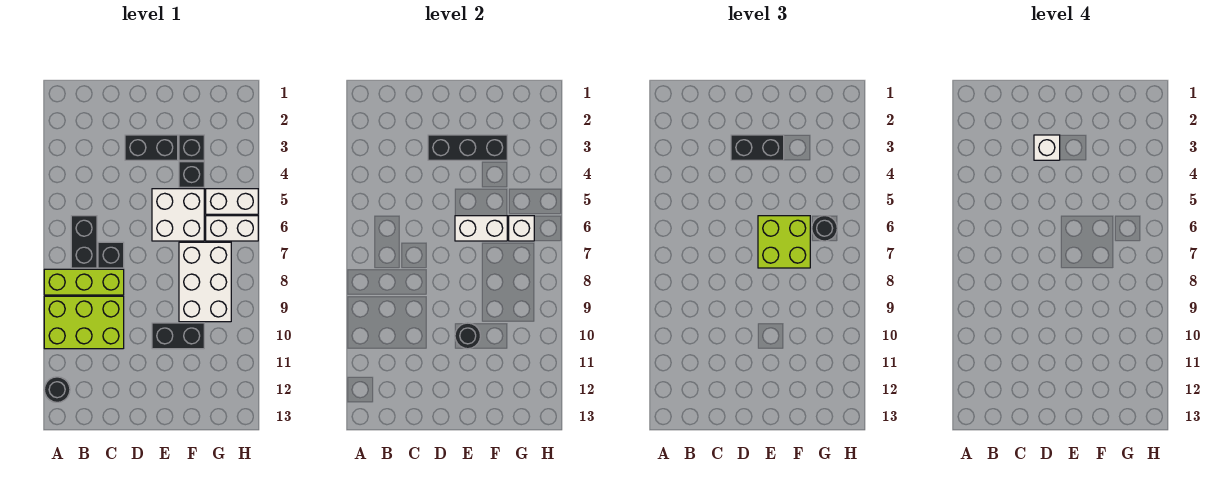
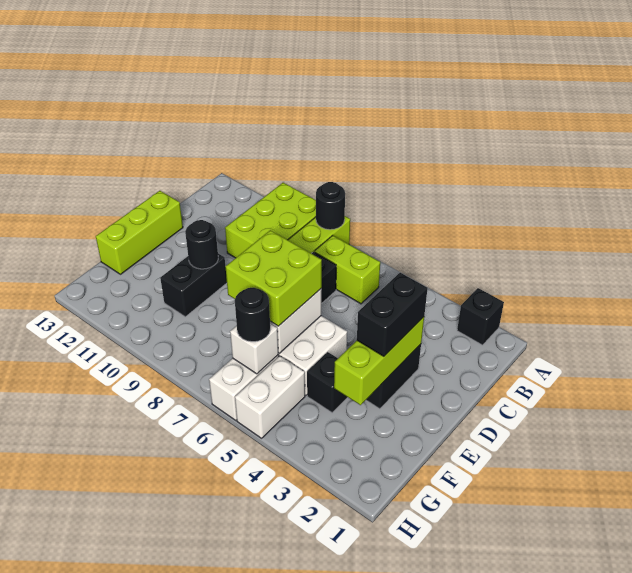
black round brick A12 level 1 -> black round brick A8 level 2
black brick B6:B7 level 1 -> lime brick B6:B7 level 1
black brick D3:F3 level 2 -> lime brick D3:F3 level 2
white brick D3 level 4 -> none
none -> lime brick D13:F13 level 1
black brick F3 level 1 -> black brick A2 level 1
white brick F7:G9 level 1 -> none

